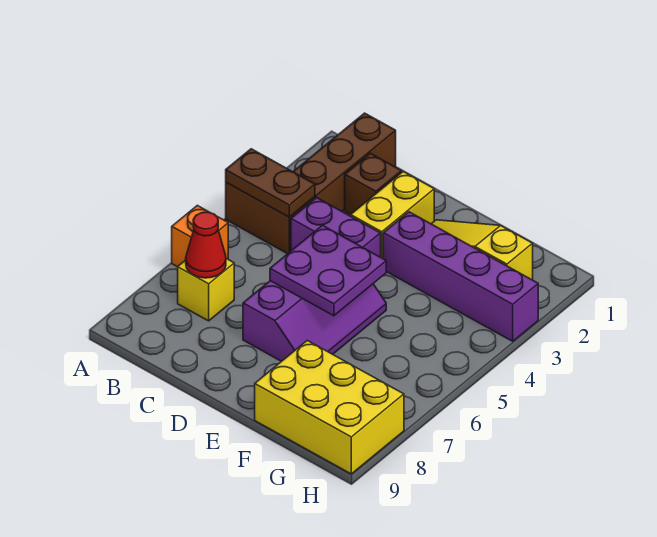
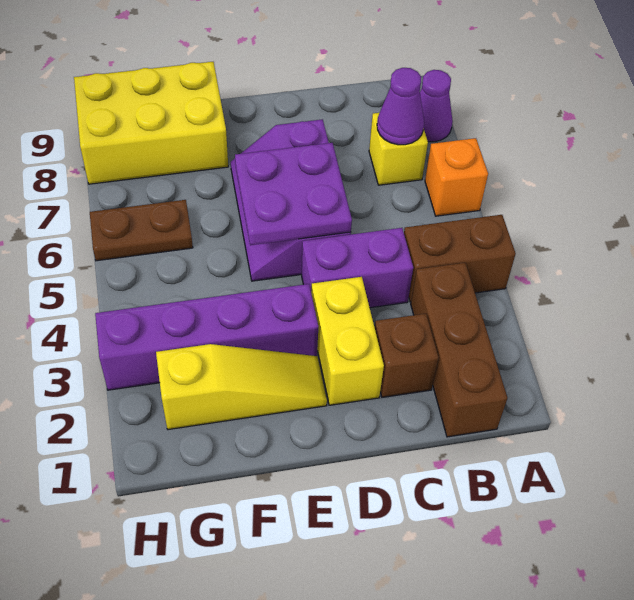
brown plate A4:B4 level 2 -> brown plate G6:H6 level 1
none -> purple cone A8 level 1
red cone B7 level 2 -> purple cone B7 level 2

